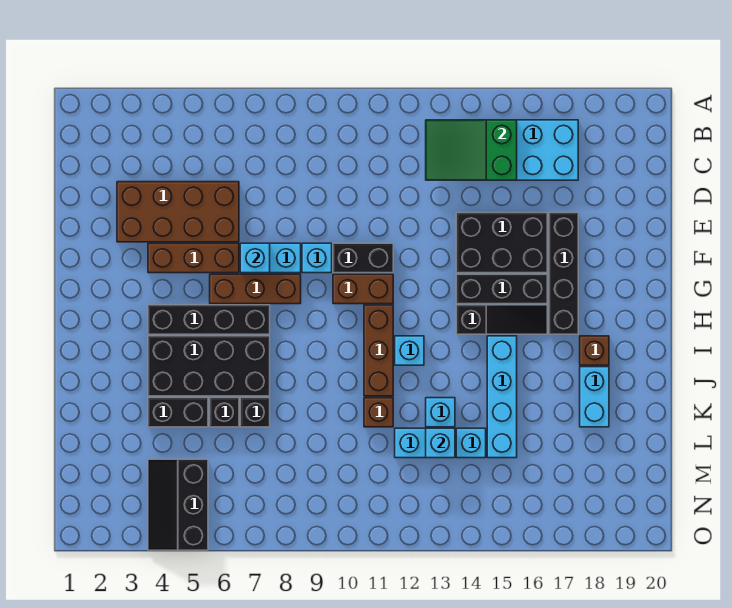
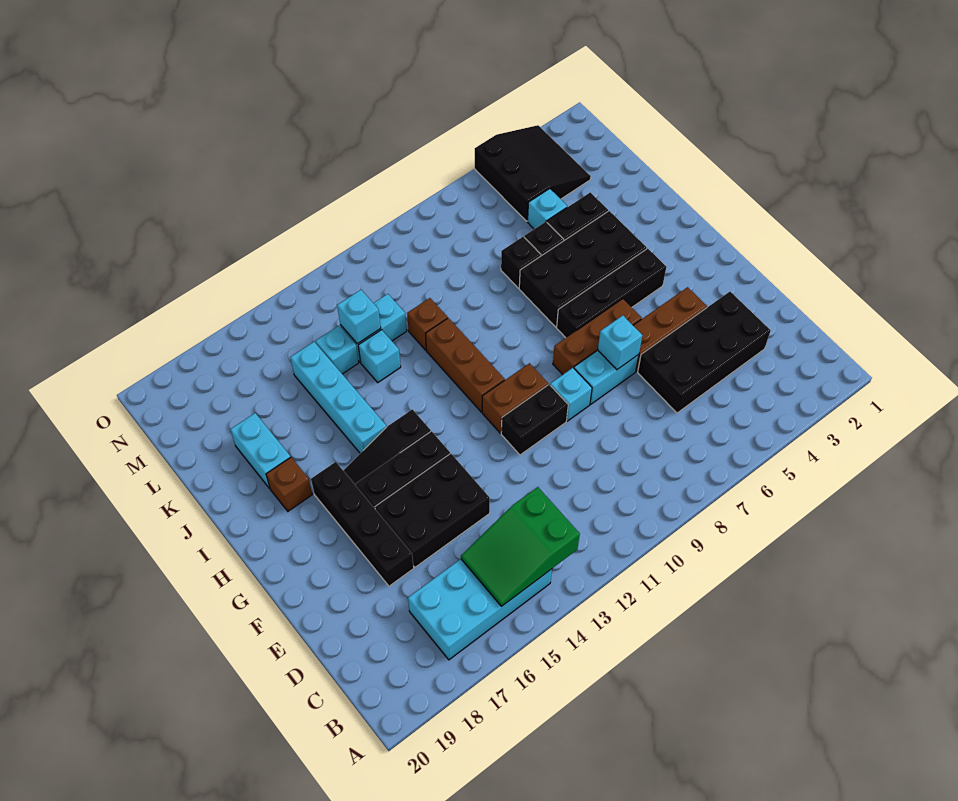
green slope B13:C15 level 2 top 15 -> green slope B13:C15 level 2 top 13
brown brick D3:E6 level 1 -> black brick D3:E6 level 1
cyan brick I12 level 1 -> cyan brick L5 level 1
black slope M4:O5 level 1 top 5 -> black slope M3:O5 level 1 top 5

